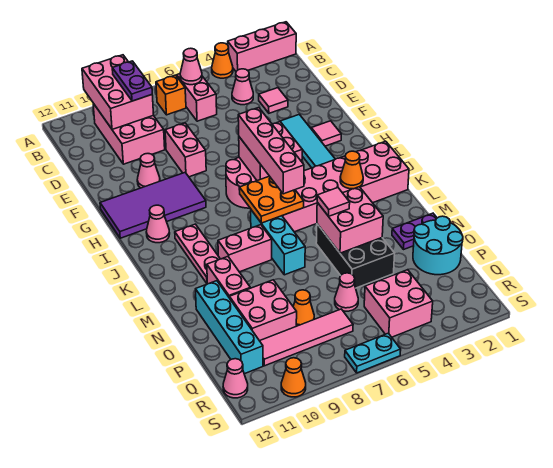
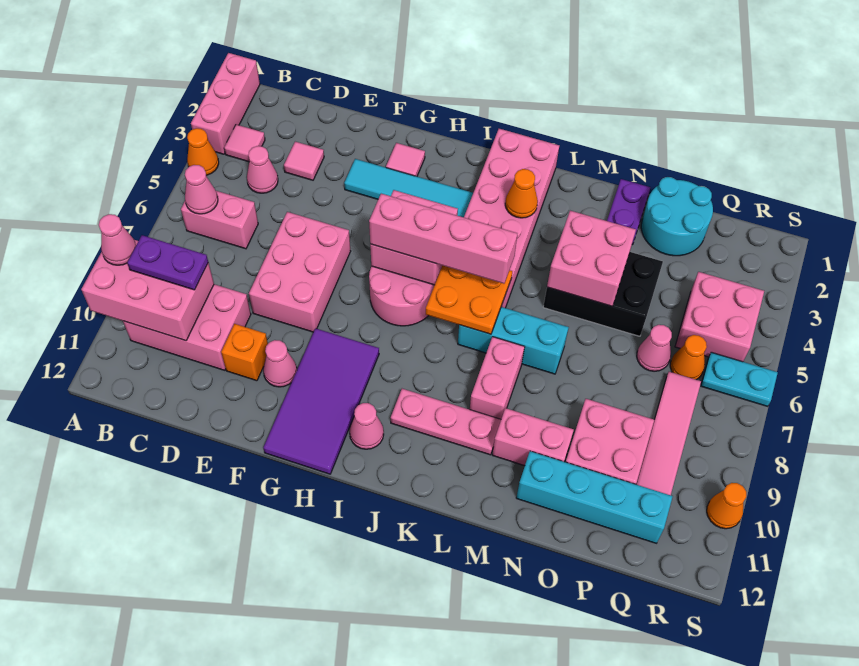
orange brick B7 level 1 -> orange brick E10 level 1
pink brick E8:F8 level 1 -> pink brick E6:F8 level 1
pink tile M5 level 3 -> pink tile B3 level 1
orange cone P8 level 1 -> orange cone Q6 level 1
pink cone R12 level 1 -> pink cone A9 level 3
cyan plate S6:S7 level 1 -> cyan plate R6:S6 level 1

